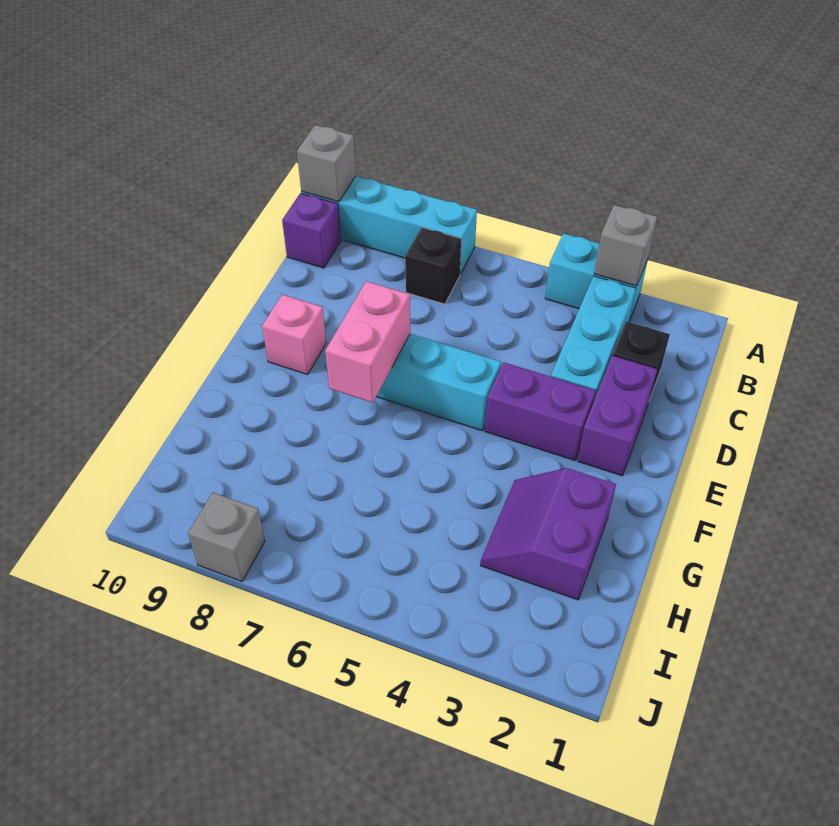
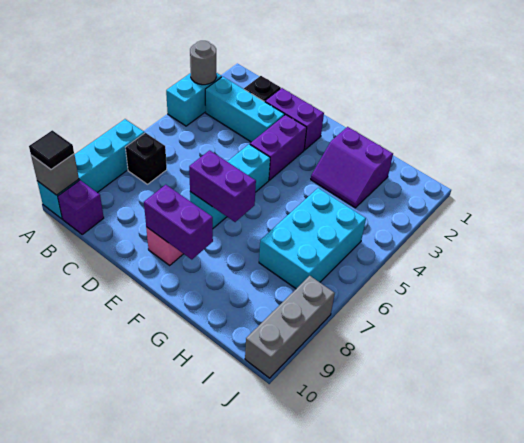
grey brick A3 level 2 -> grey round brick A3 level 2
none -> black tile A10 level 3
pink brick E7:F7 level 2 -> purple brick E7:F7 level 2
none -> purple brick E9:F9 level 2
none -> cyan brick H5:I7 level 1
grey brick J8 level 1 -> grey brick J8:J10 level 1

